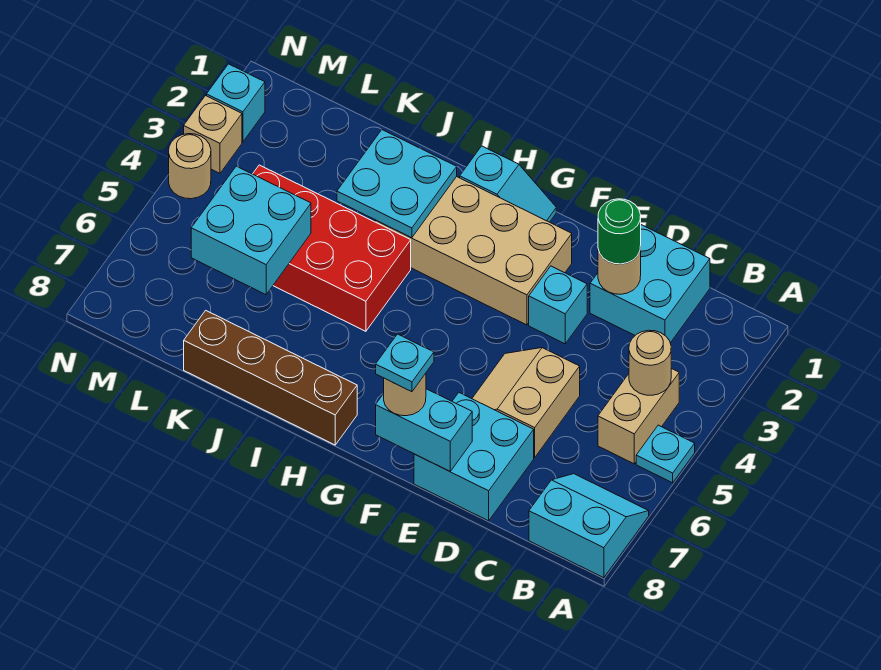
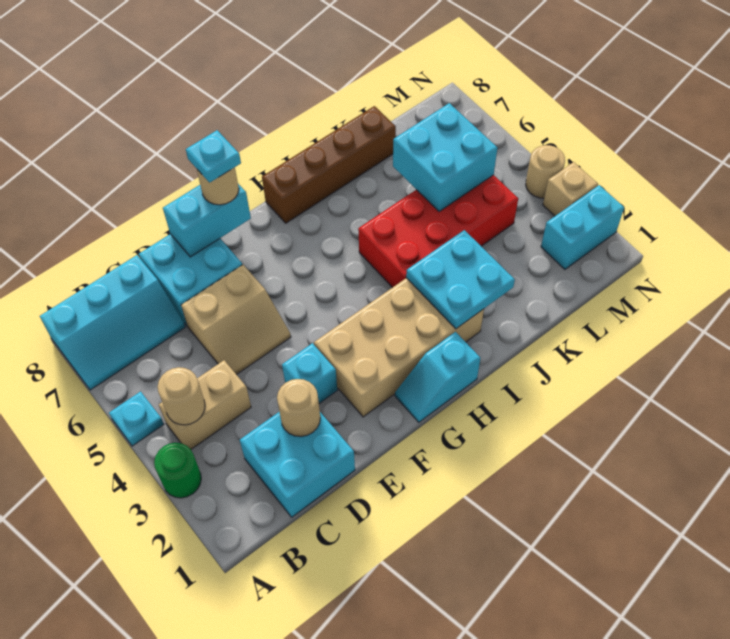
cyan slope A7:B8 level 1 top 8 -> cyan slope A7:C8 level 1 top 8
tan brick B4:B5 level 1 -> tan brick B4:C4 level 1
green round brick D2 level 3 -> green round brick A3 level 1
tan slope D5:E6 level 1 top D -> tan slope D5:E6 level 1 top 6
cyan brick N2 level 1 -> cyan brick M2:N2 level 1

